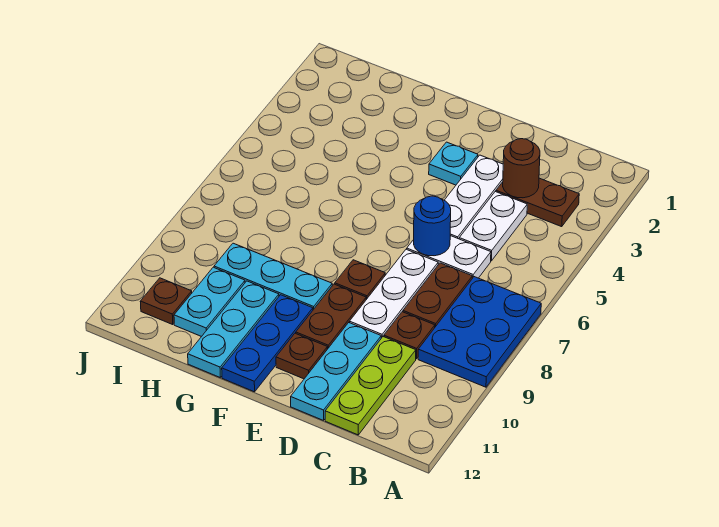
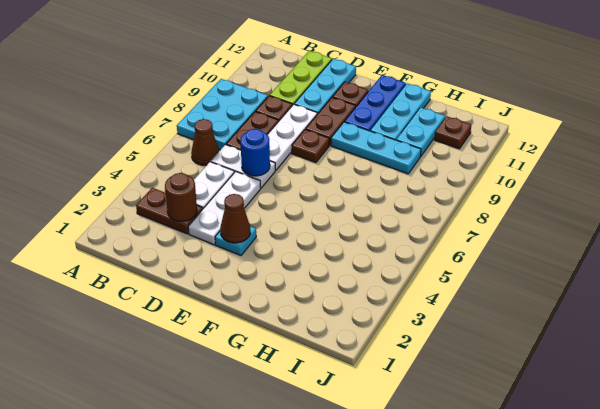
blue plate A7:B9 level 1 -> cyan plate A7:B9 level 1
none -> brown cone B6 level 1
none -> brown cone E3 level 2

